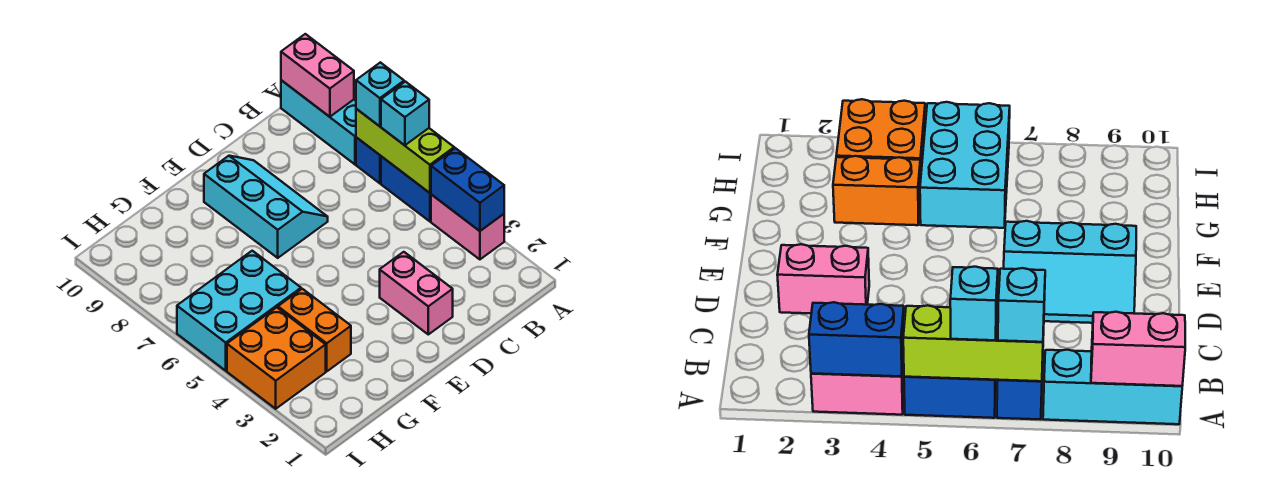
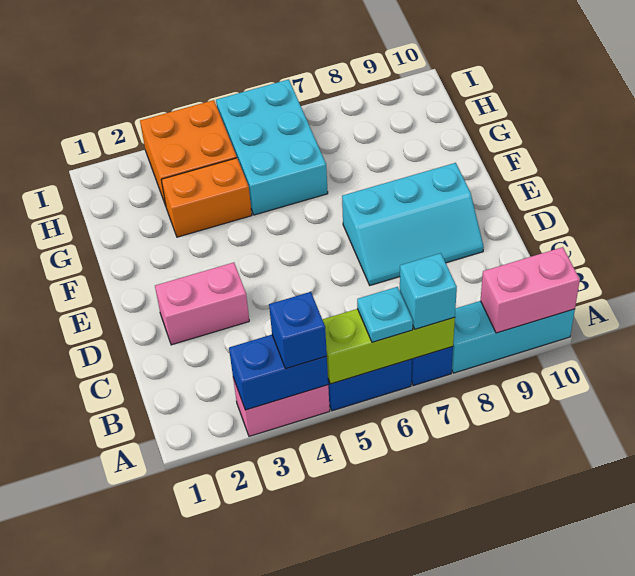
none -> blue brick A4 level 3
cyan brick A6 level 3 -> cyan plate A6 level 3

